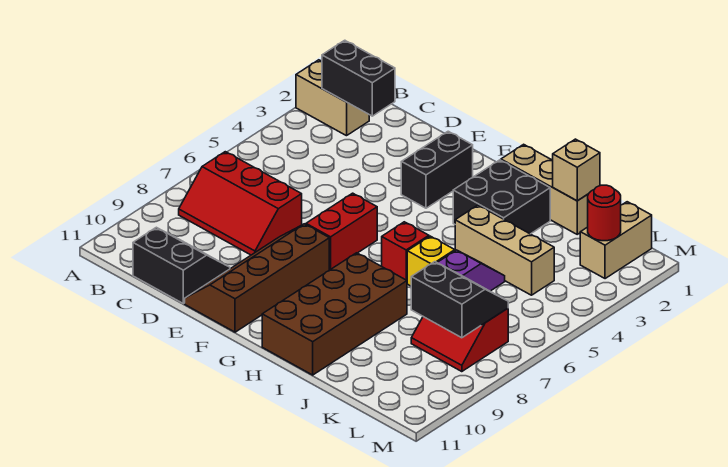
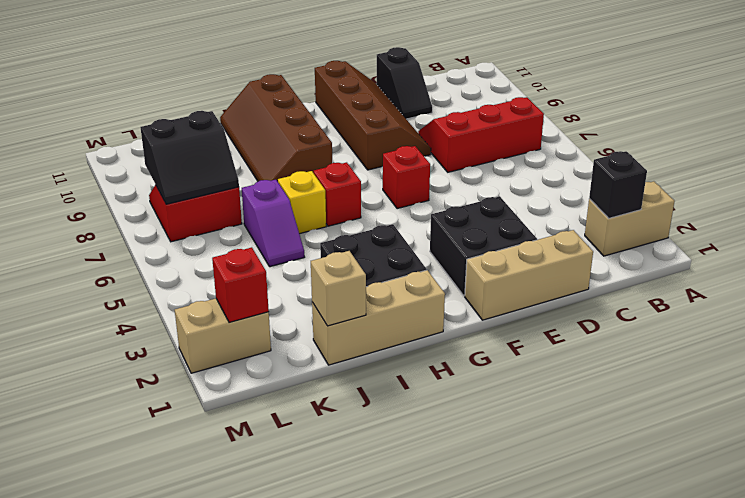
black brick B2:C2 level 2 -> black brick B2 level 2
black slope C10:D11 level 1 top 11 -> black slope D10:D11 level 1 top 11
black brick F2:F3 level 1 -> black brick E2:F3 level 1
red brick F6:F7 level 1 -> red brick F6 level 1
brown brick H8:I11 level 1 -> brown slope H8:I11 level 1 top H
tan brick I4:K4 level 1 -> tan brick D1:F1 level 1
tan brick L1:L2 level 1 -> tan brick L2:M2 level 1
red round brick L2 level 2 -> red brick L2 level 2

